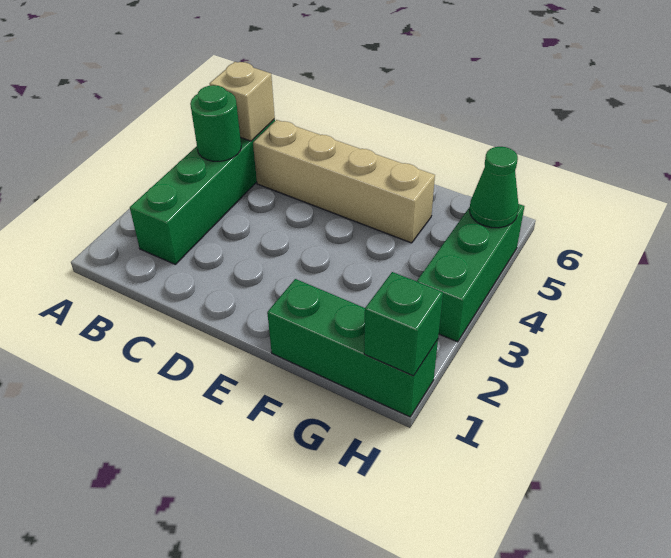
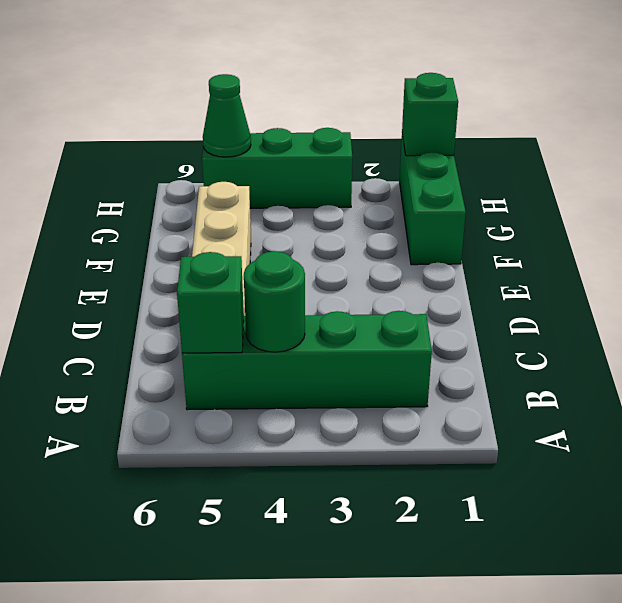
tan brick B5 level 2 -> green brick B5 level 2

